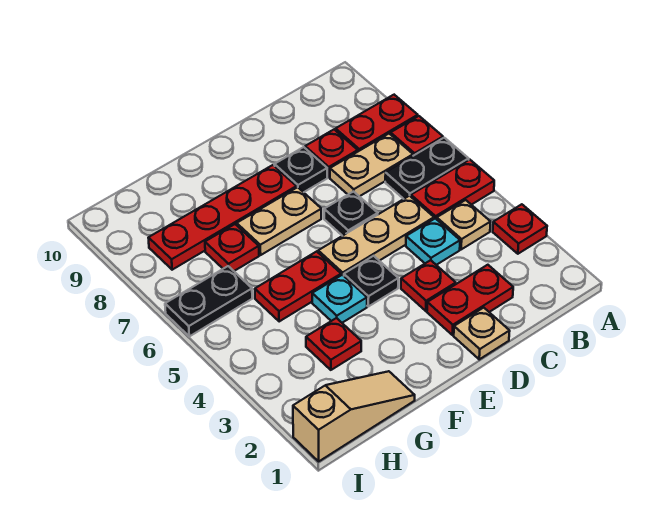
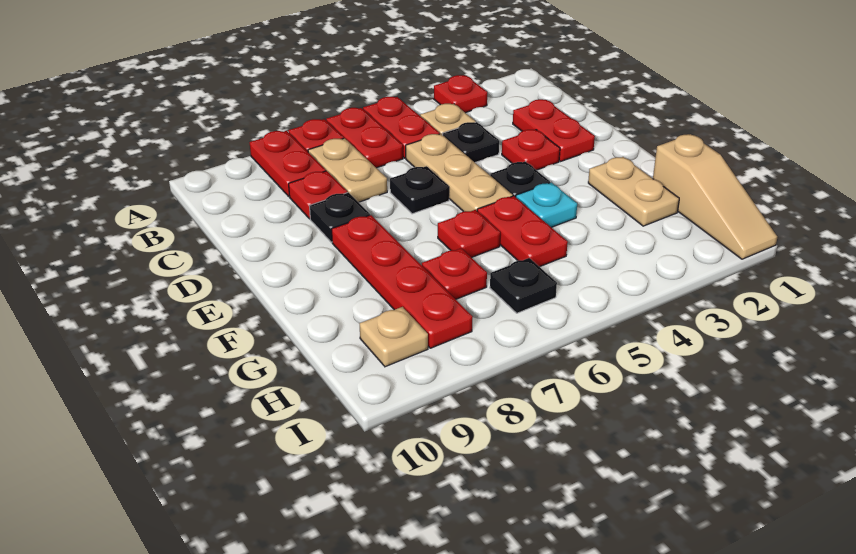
black plate A6:B6 level 1 -> red plate A6:B6 level 1
cyan plate C4 level 1 -> black plate C4 level 1
tan plate D1 level 1 -> tan plate H9 level 1
tan plate E7:F7 level 1 -> tan plate F2:G2 level 1
tan slope G1:I1 level 1 top I -> tan slope G1:I1 level 1 top G
red plate G3 level 1 -> red plate F6 level 1
black plate H6:I6 level 1 -> black plate H6 level 1

